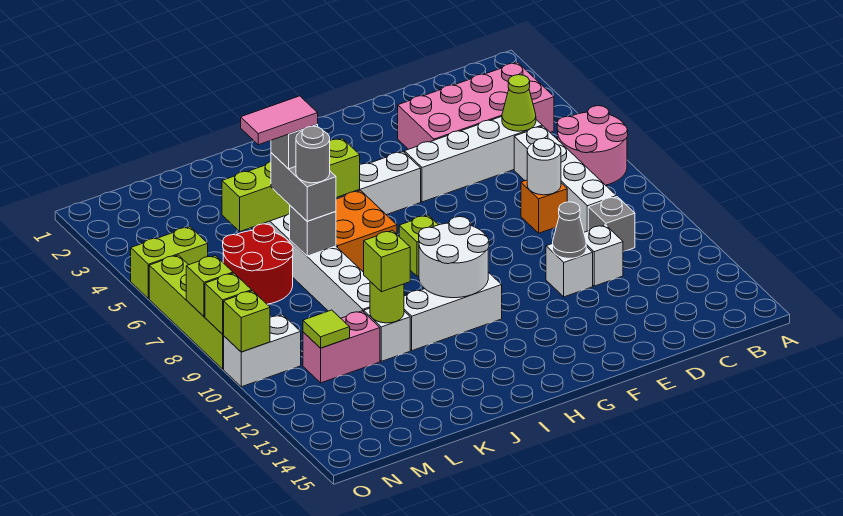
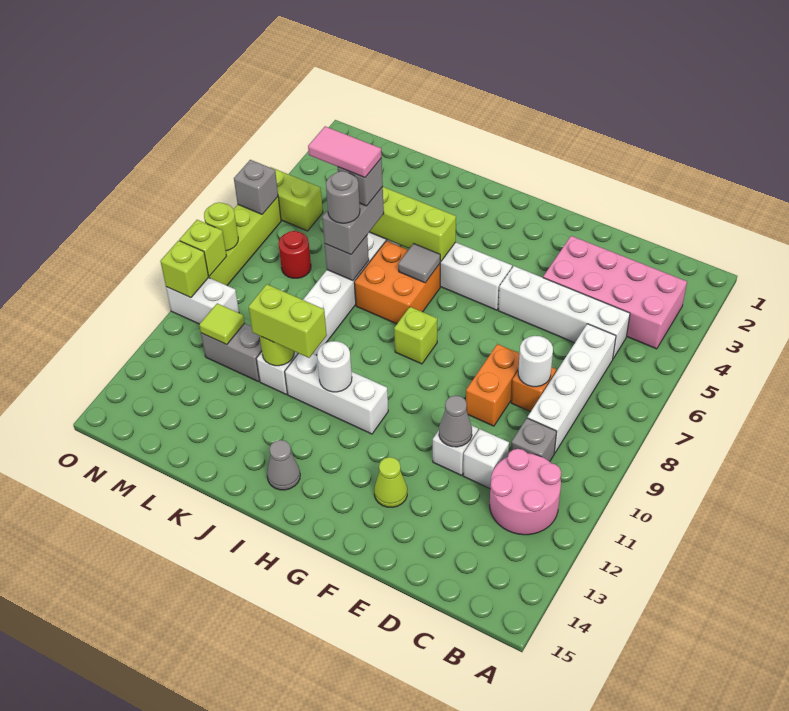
pink round brick A6:B7 level 1 -> pink round brick B11:C12 level 1
lime cone C5 level 2 -> lime cone F13 level 1
none -> orange brick E8:E9 level 1
white round brick H10:I11 level 2 -> white round brick I11 level 2
none -> grey tile I6 level 2
none -> grey cone I14 level 1
lime brick K11 level 3 -> lime brick J11:K11 level 3
red round brick L6:M7 level 1 -> red round brick M7 level 1
pink brick L11:M11 level 1 -> grey brick L11:M11 level 1
none -> grey brick O6 level 2
lime brick O8 level 2 -> lime round brick O8 level 2

